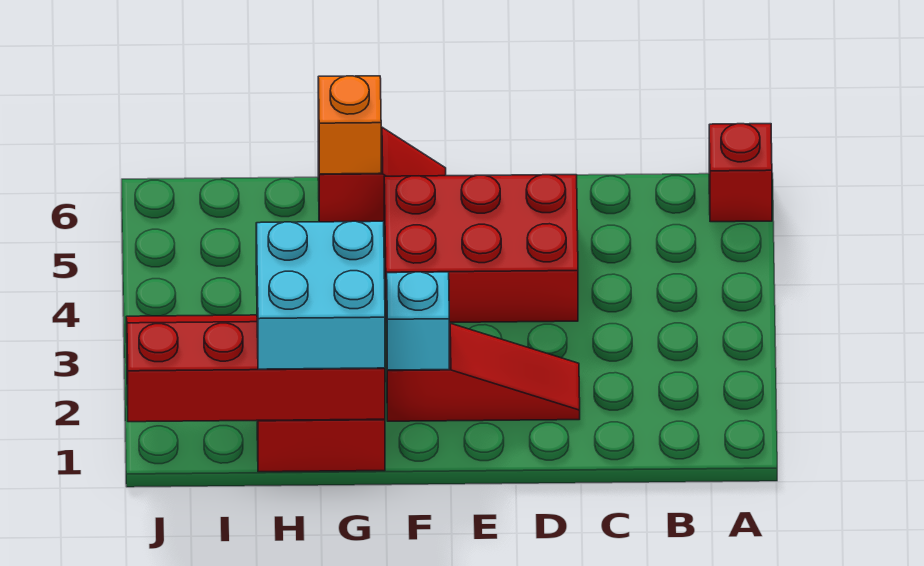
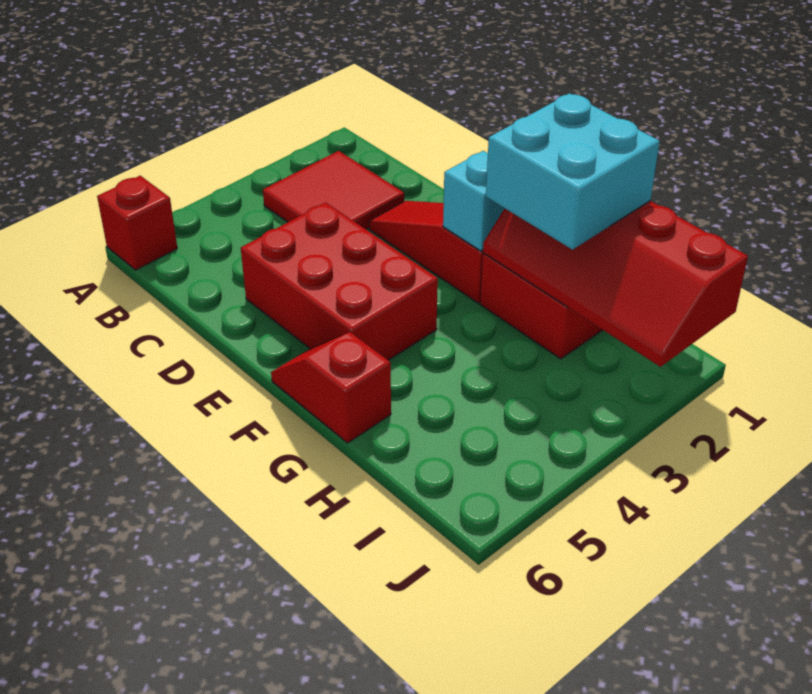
none -> red tile B2:C3 level 1
orange brick G6 level 2 -> none

